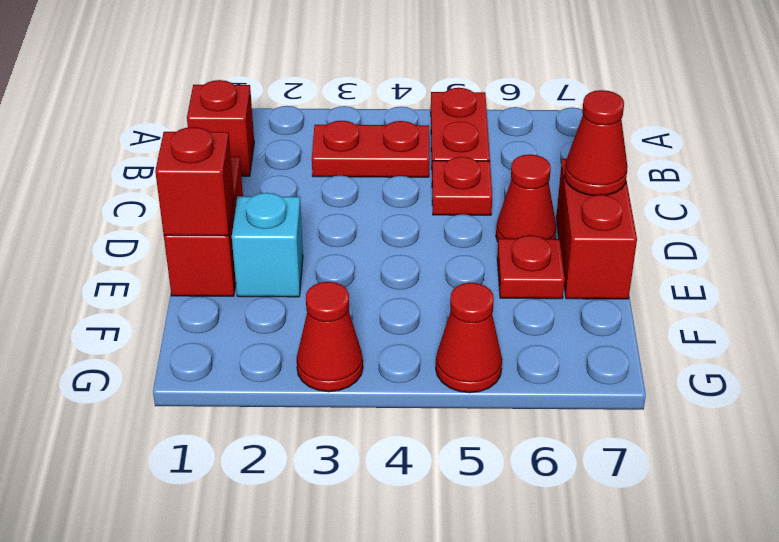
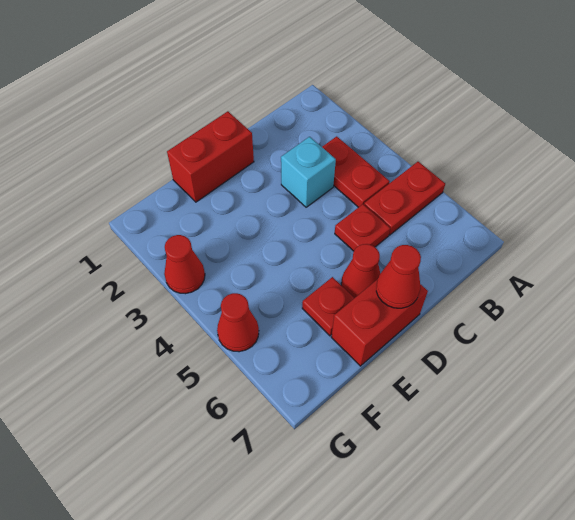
red brick B1 level 1 -> none
red brick E1 level 2 -> none
cyan brick E2 level 1 -> cyan brick C3 level 1

